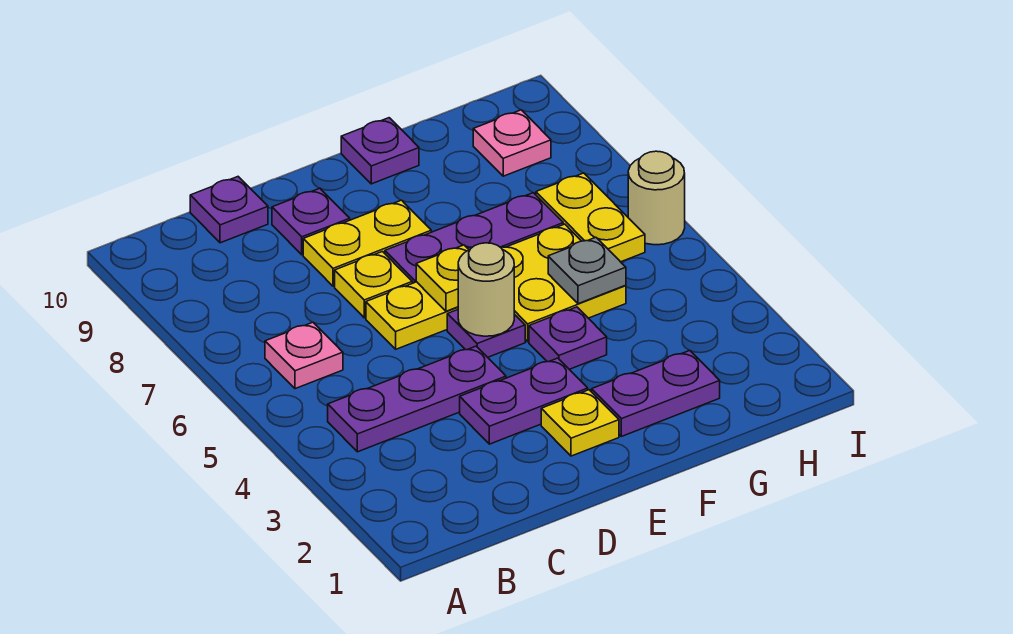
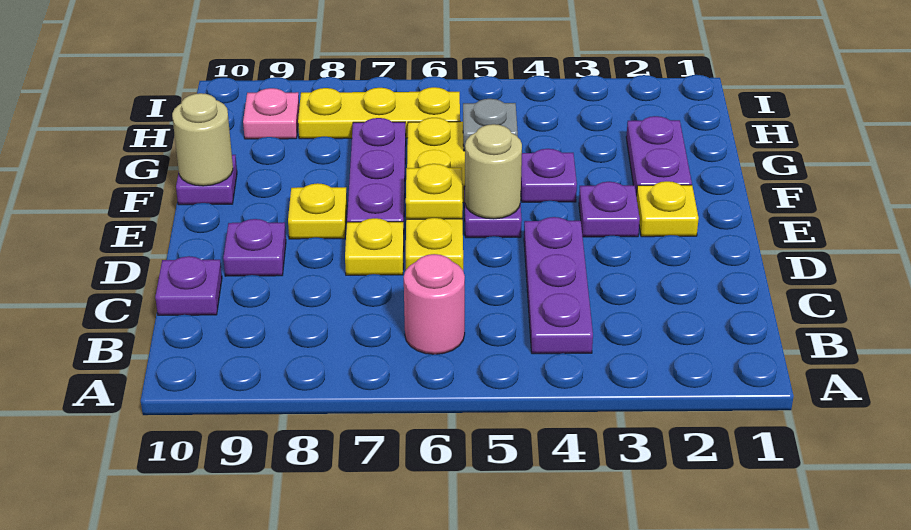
pink plate B6 level 1 -> pink round brick B6 level 1
purple plate D3:E3 level 1 -> purple plate E3 level 1
yellow plate D8:E8 level 1 -> yellow plate E8 level 1
yellow plate H6:H7 level 1 -> yellow plate H6:H8 level 1
tan round brick I6 level 1 -> tan round brick F10 level 2

